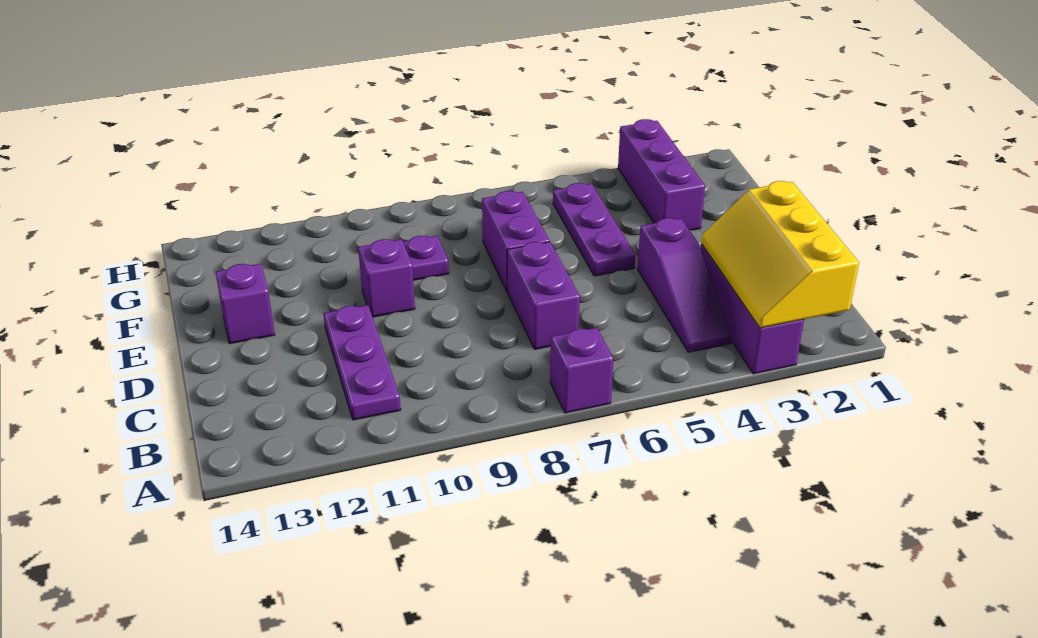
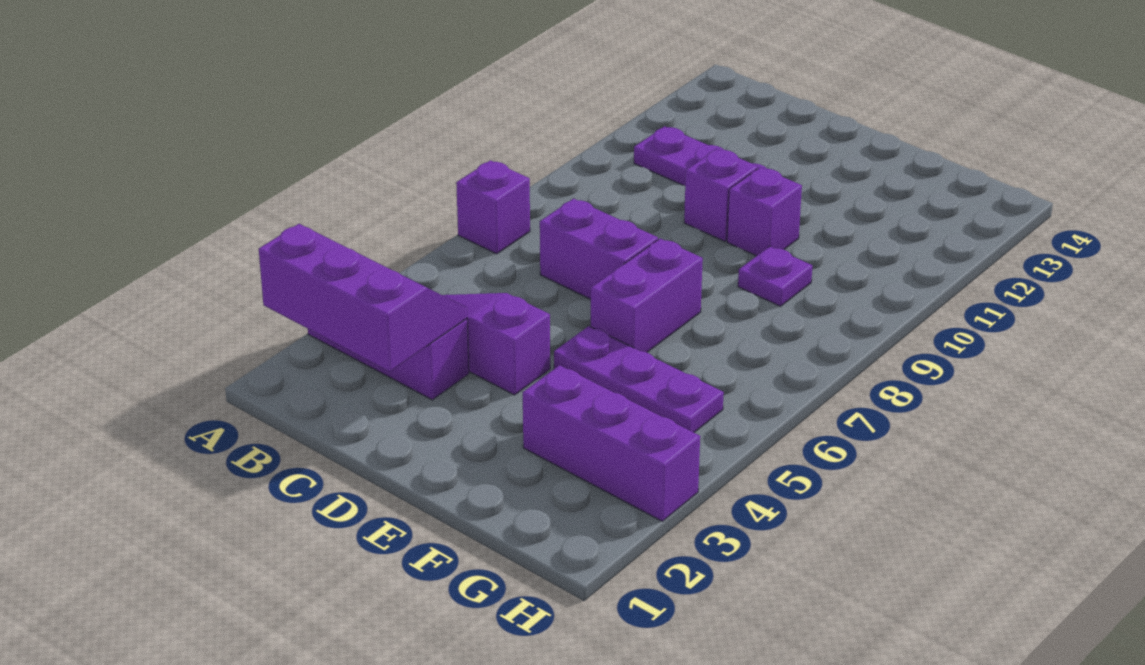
yellow slope A2:C3 level 2 top 2 -> purple slope A2:C3 level 2 top 2
purple brick E7:F7 level 1 -> purple brick E6:E7 level 1
purple brick E13 level 1 -> purple brick D10 level 1

